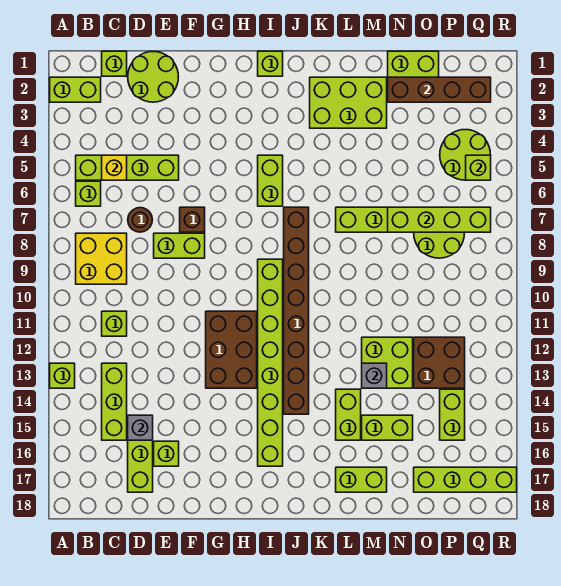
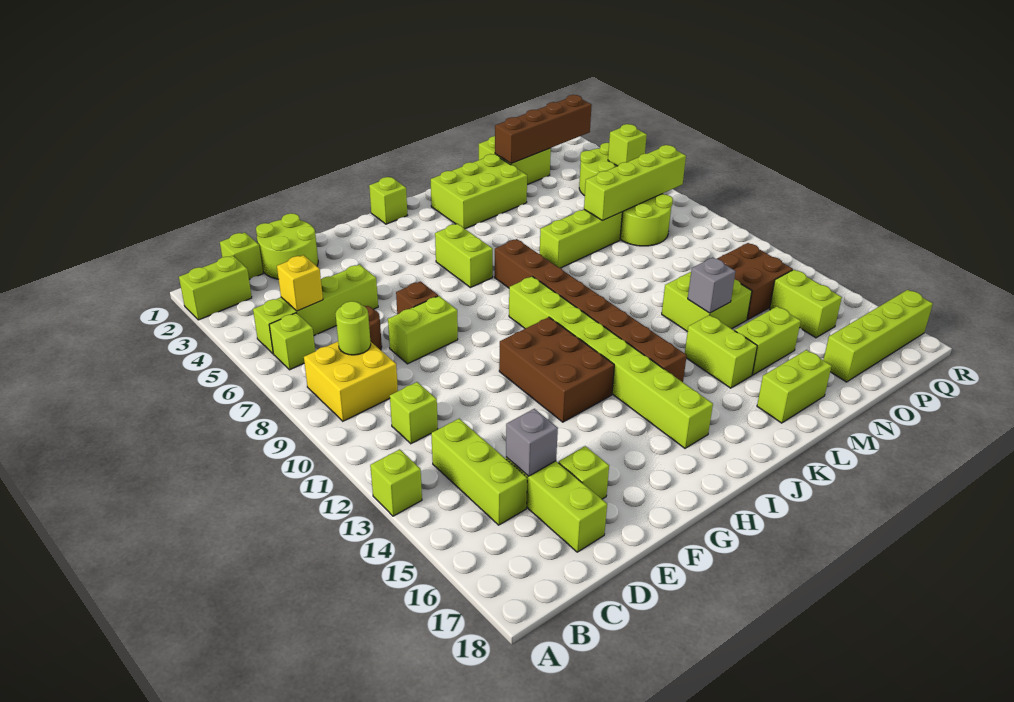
none -> lime round brick C8 level 2

